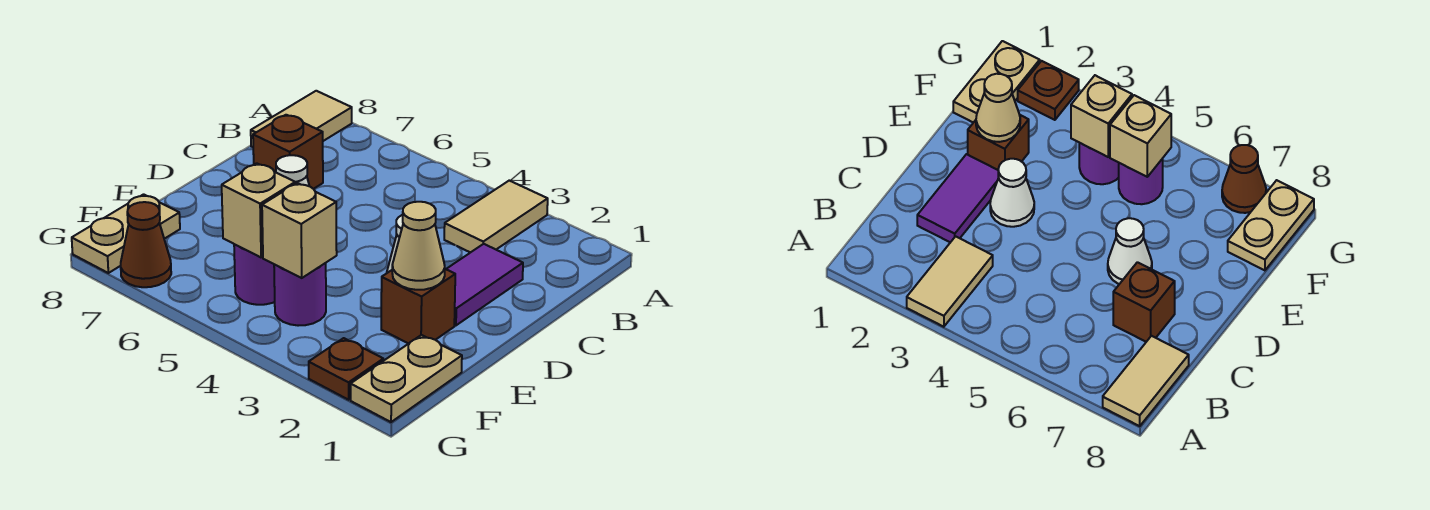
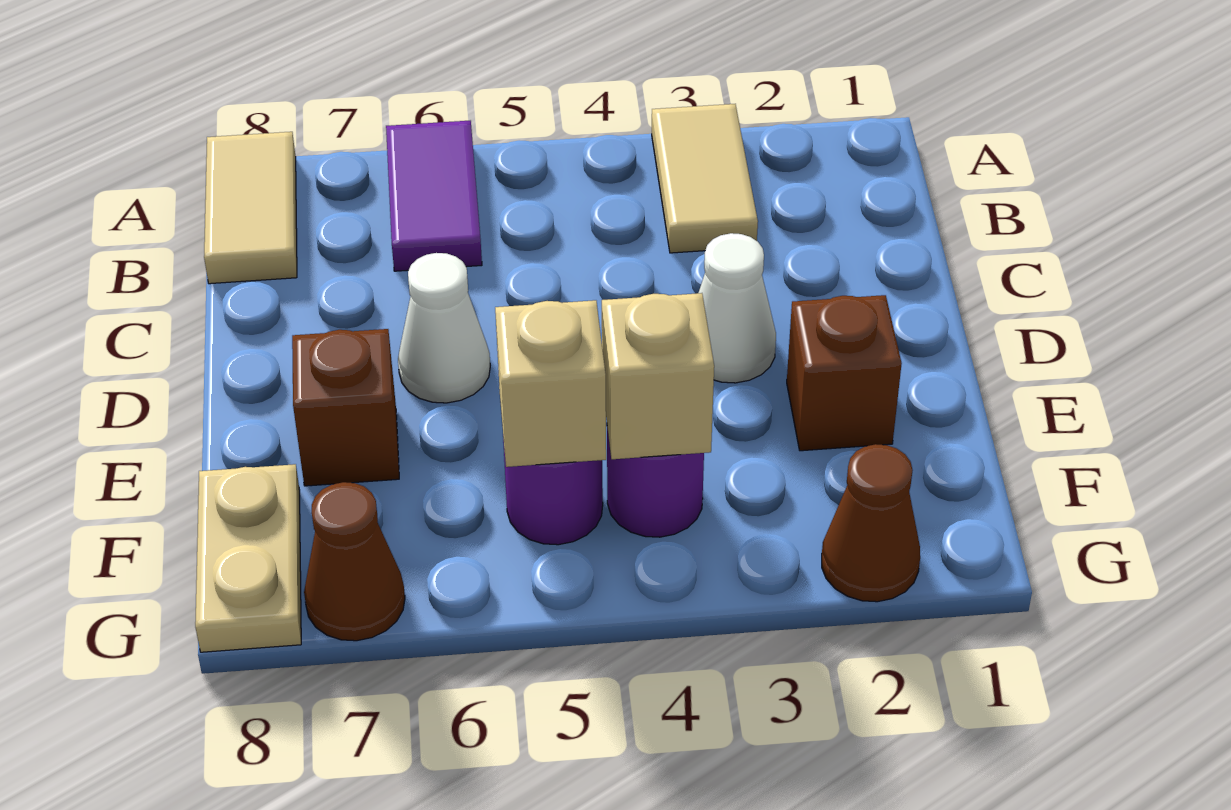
purple tile C2:D2 level 1 -> purple tile A6:B6 level 1
brown brick C7 level 1 -> brown brick E7 level 1
tan cone E2 level 2 -> none
tan plate F1:G1 level 1 -> none
brown plate G2 level 1 -> brown cone G2 level 1

